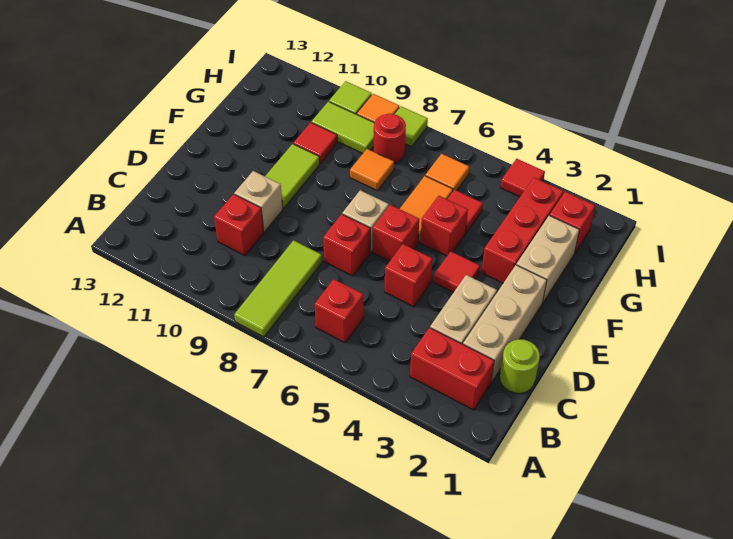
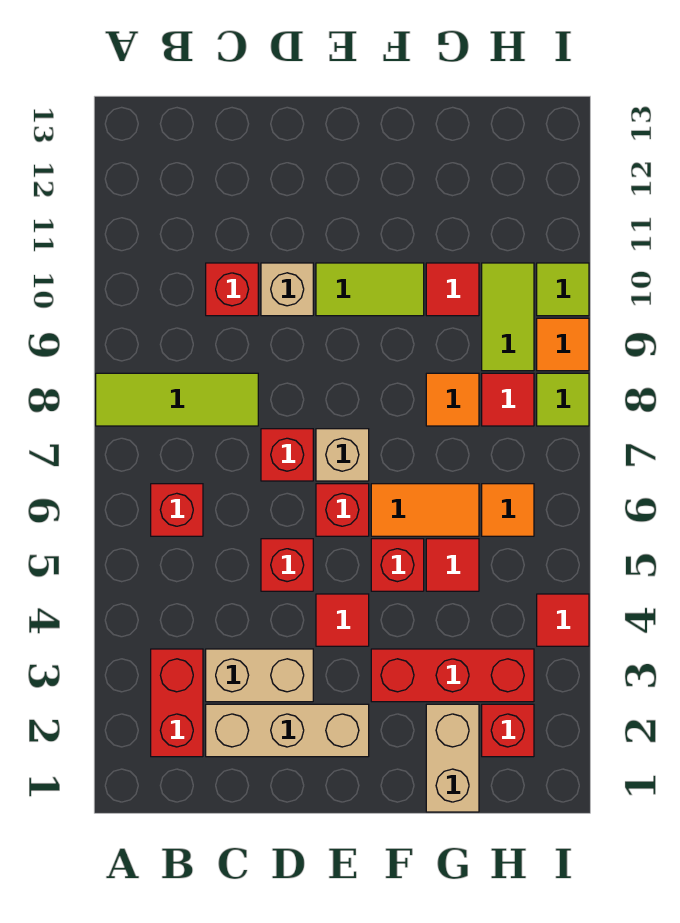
lime round brick C1 level 1 -> none
tan brick F2:G2 level 1 -> tan brick G1:G2 level 1
red round brick H8 level 1 -> red tile H8 level 1

